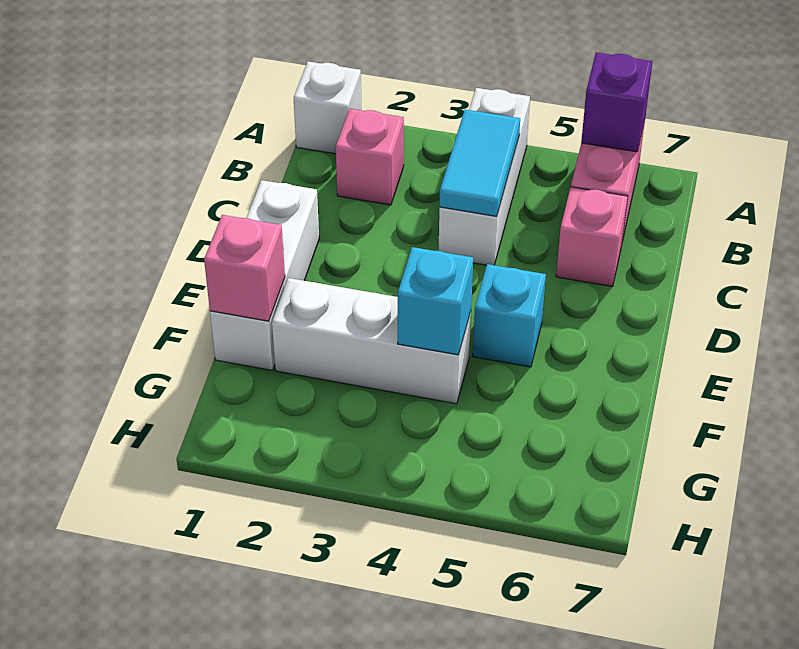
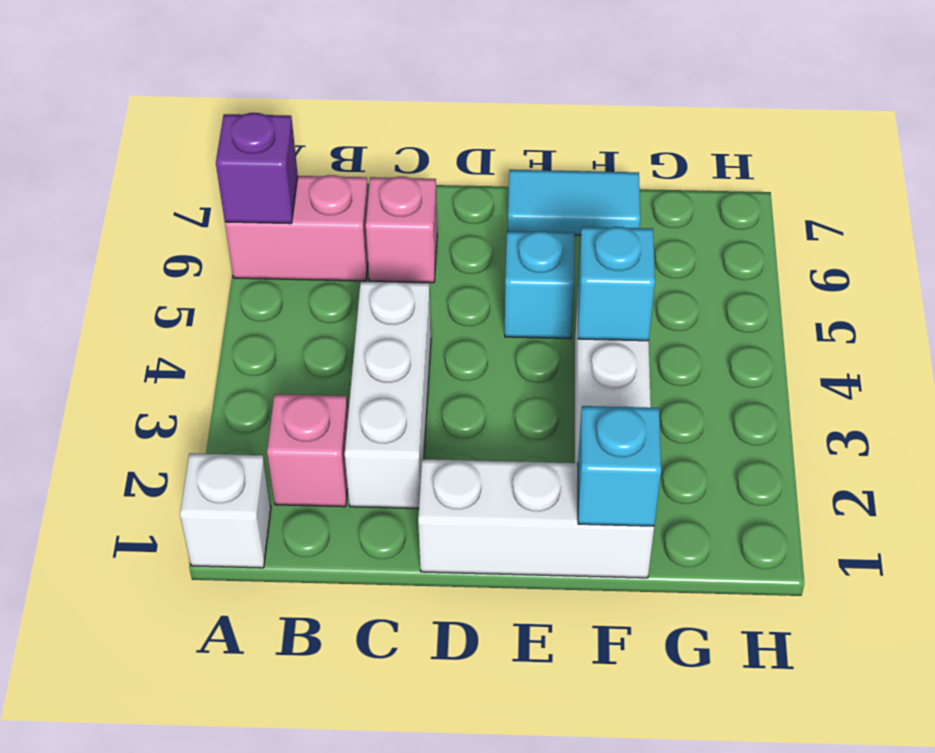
white brick A4:C4 level 1 -> white brick C2:C4 level 1
cyan tile B4:C4 level 2 -> cyan tile E7:F7 level 1
pink brick F1 level 2 -> cyan brick F1 level 2

